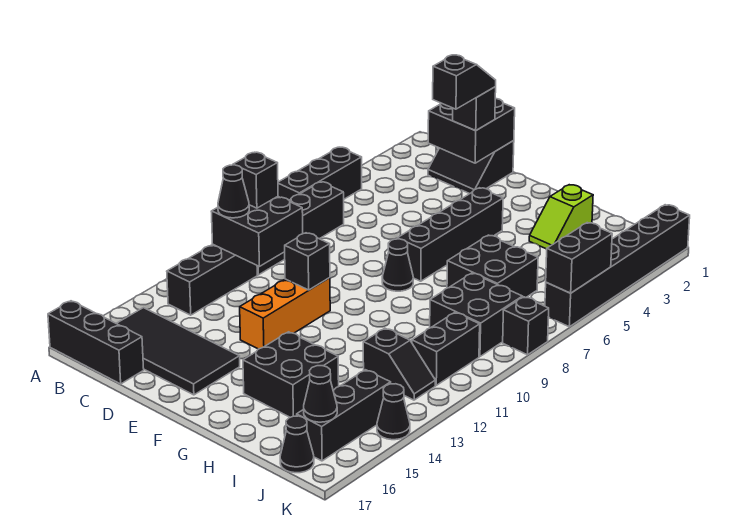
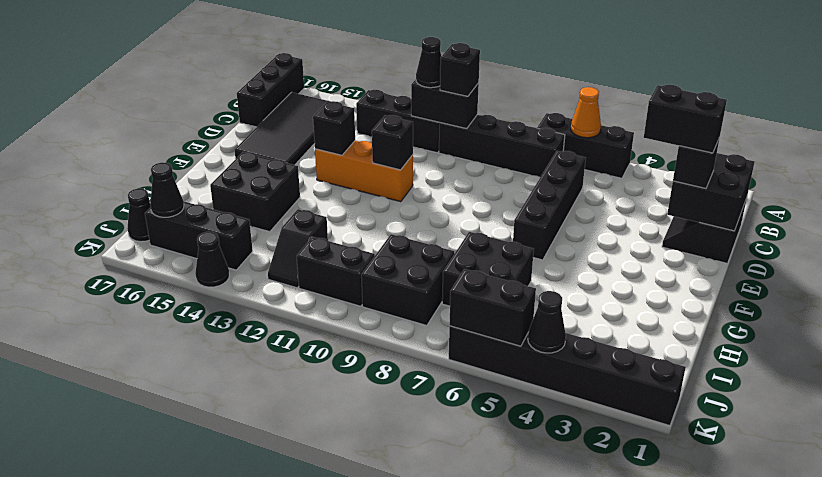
none -> orange cone A6 level 2
black brick B10:C11 level 2 -> black brick B10:B11 level 2
black slope D2:D3 level 4 top 3 -> black brick D2:D3 level 4
black brick F4:F7 level 1 -> black brick C6:F6 level 1
black cone F8 level 1 -> black cone K4 level 2
lime slope H2:H3 level 1 top 2 -> none
black brick K8 level 1 -> black brick E13 level 2

